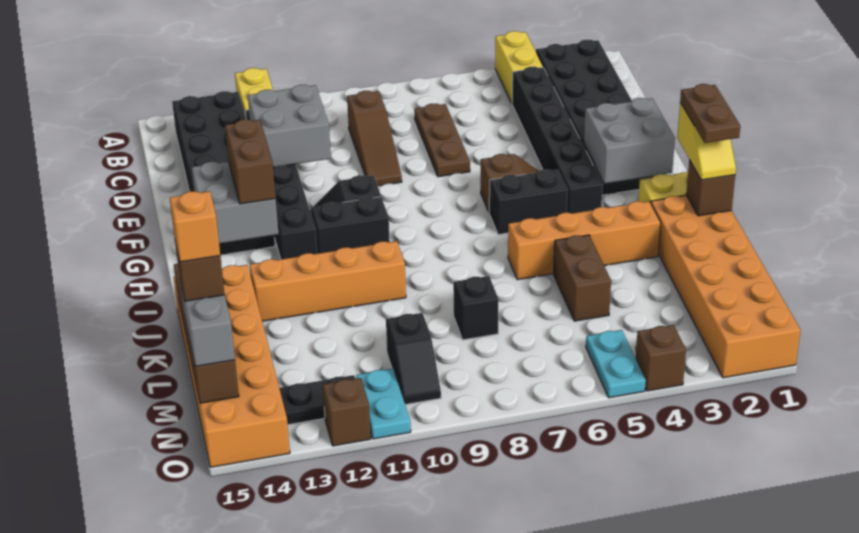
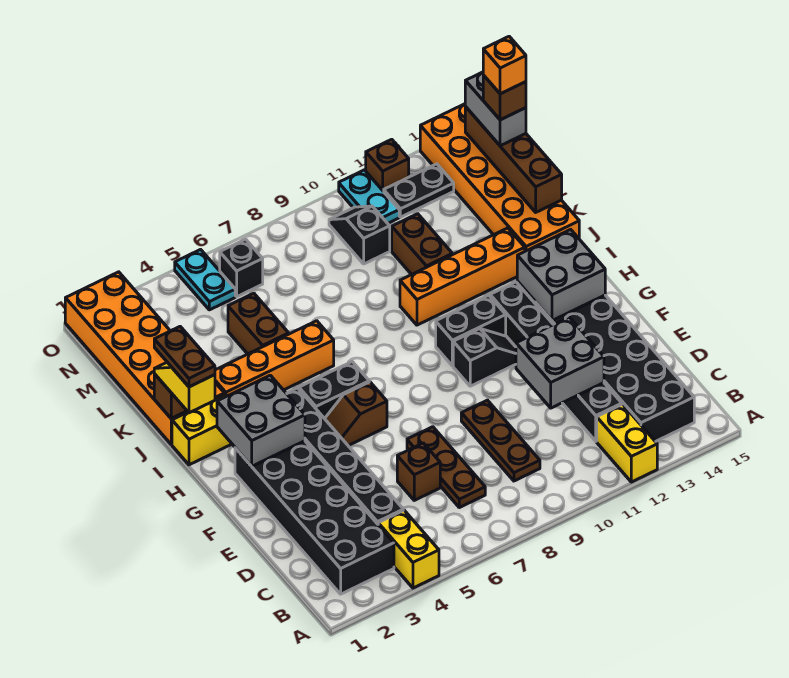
brown slope C9:E9 level 1 top C -> brown plate C9:E9 level 1
brown brick G13:H13 level 3 -> brown brick K11:L11 level 1
black brick L8 level 1 -> black brick N6 level 1
brown brick O4 level 1 -> brown brick D6 level 1

